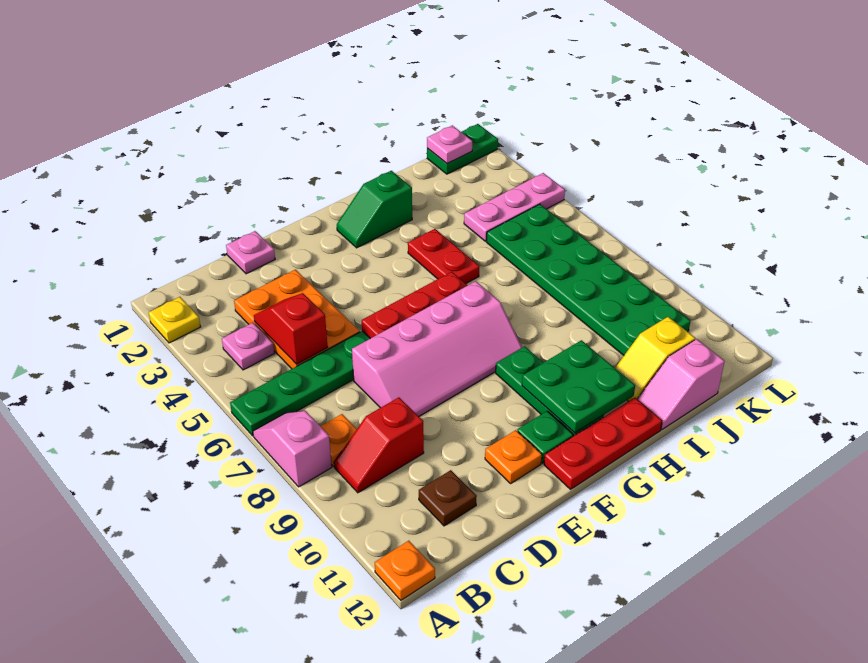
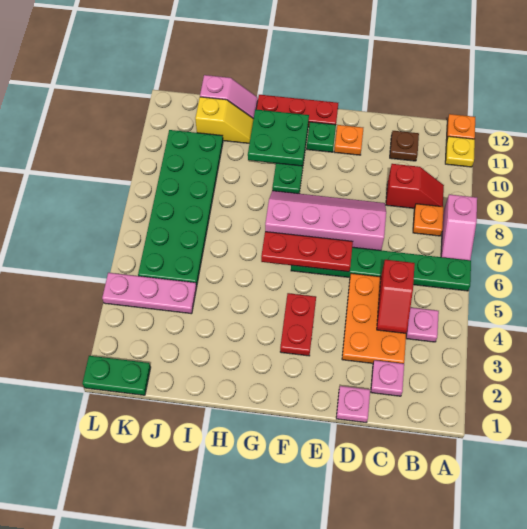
yellow plate A2 level 1 -> yellow plate A11 level 1
green slope G2:H2 level 1 top H -> none
red plate H4:H5 level 1 -> red plate F3:F4 level 1
pink plate K1 level 2 -> pink plate C2 level 1

